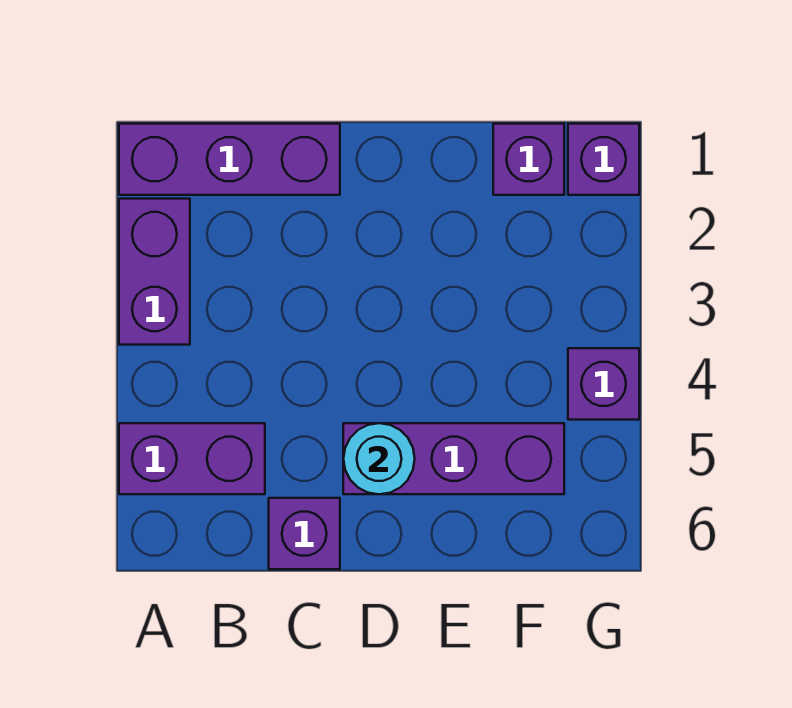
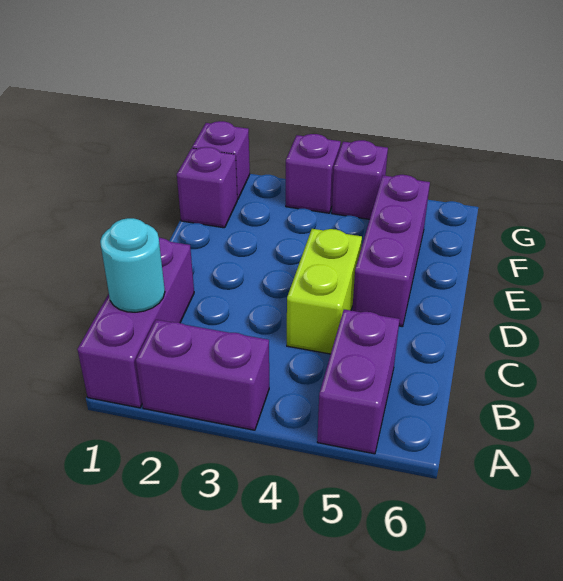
none -> lime brick C4:D4 level 1
purple brick C6 level 1 -> purple brick G3 level 1
cyan round brick D5 level 2 -> cyan round brick B1 level 2

